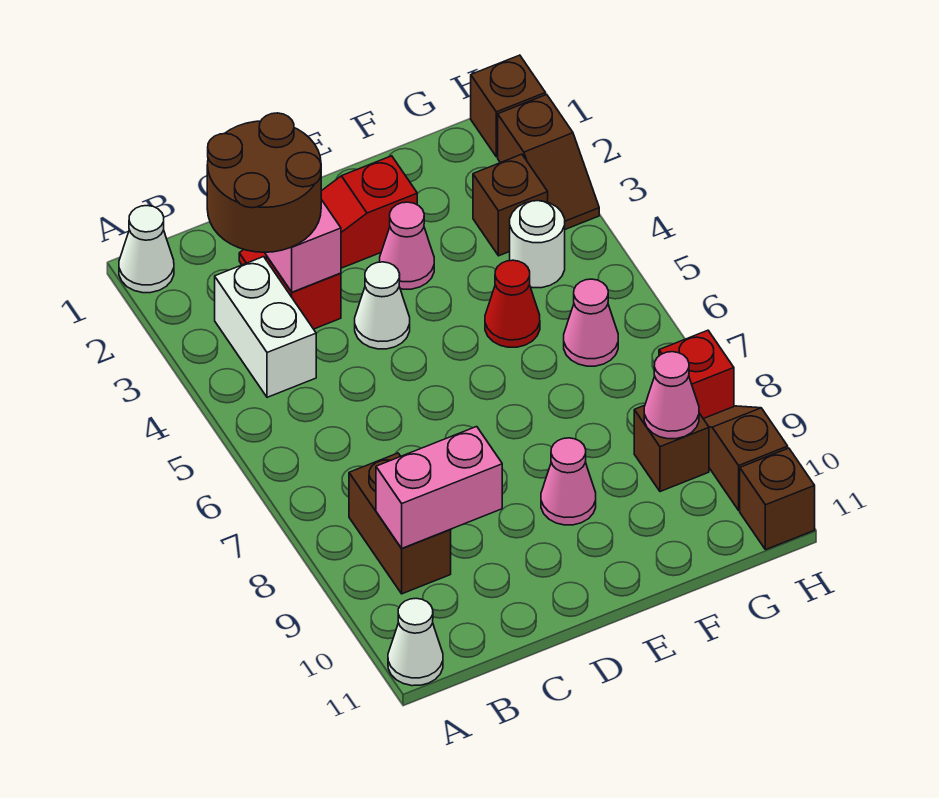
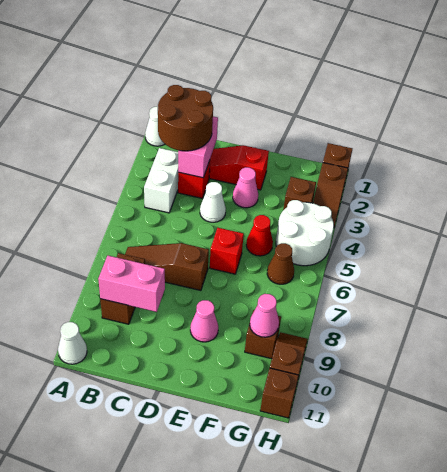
none -> brown slope B7:D7 level 1 top D
white round brick G4 level 1 -> white round brick G4:H5 level 1
pink cone G6 level 1 -> brown cone G6 level 1
red brick H8 level 1 -> red brick E6 level 1

